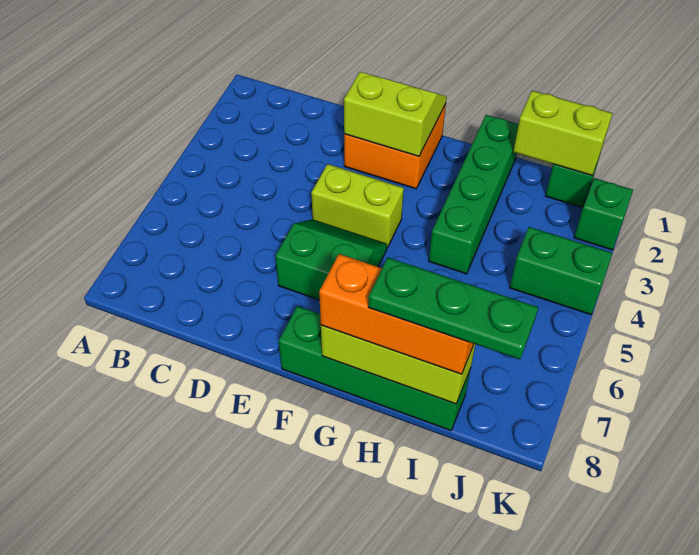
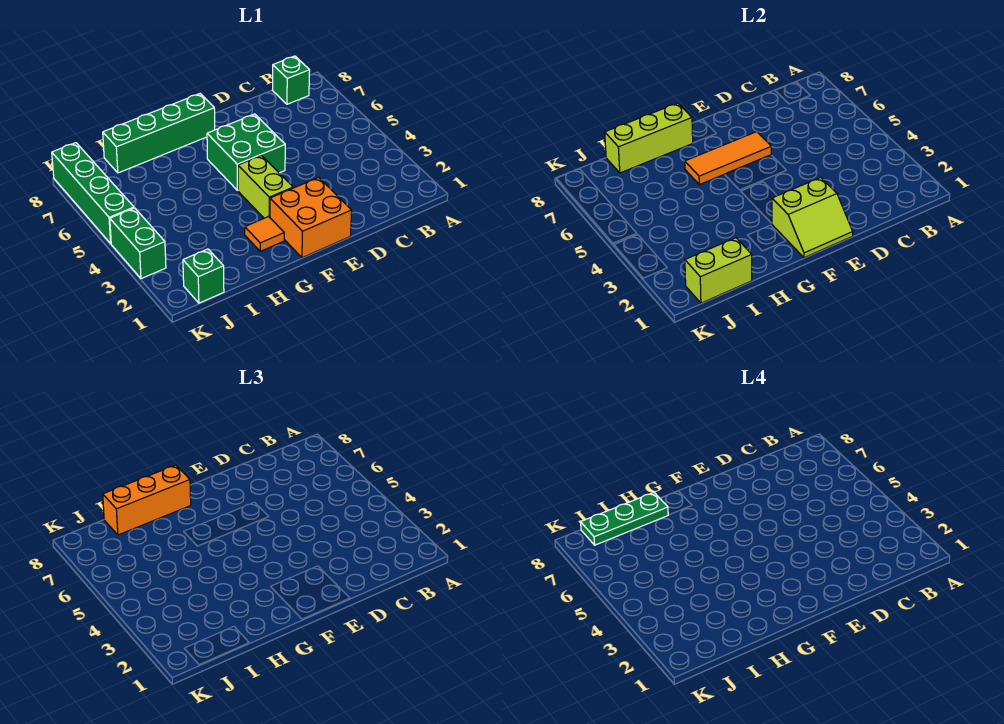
lime brick E4:F4 level 1 -> lime brick F3:F4 level 1
green slope E5:F6 level 1 top 6 -> green brick E5:F6 level 1
none -> orange tile E6:G6 level 2
none -> orange tile G2 level 1
green brick H1:H4 level 1 -> green brick K5:K8 level 1
green brick J4:K4 level 1 -> green brick K3:K4 level 1
green brick K2 level 1 -> green brick B8 level 1

